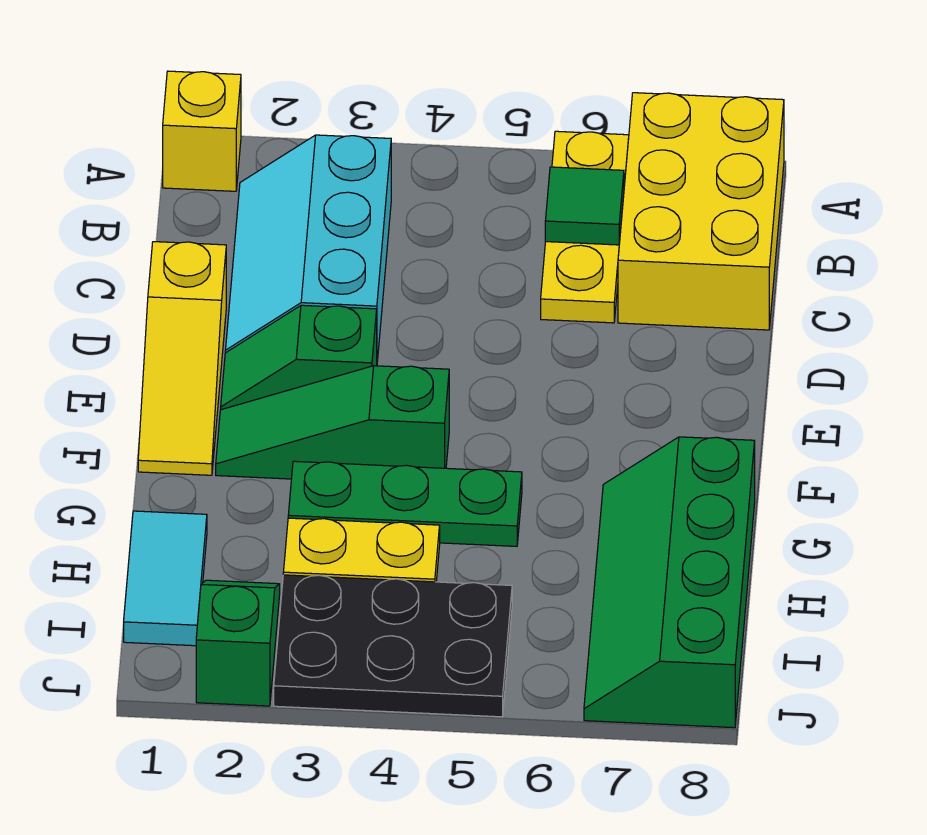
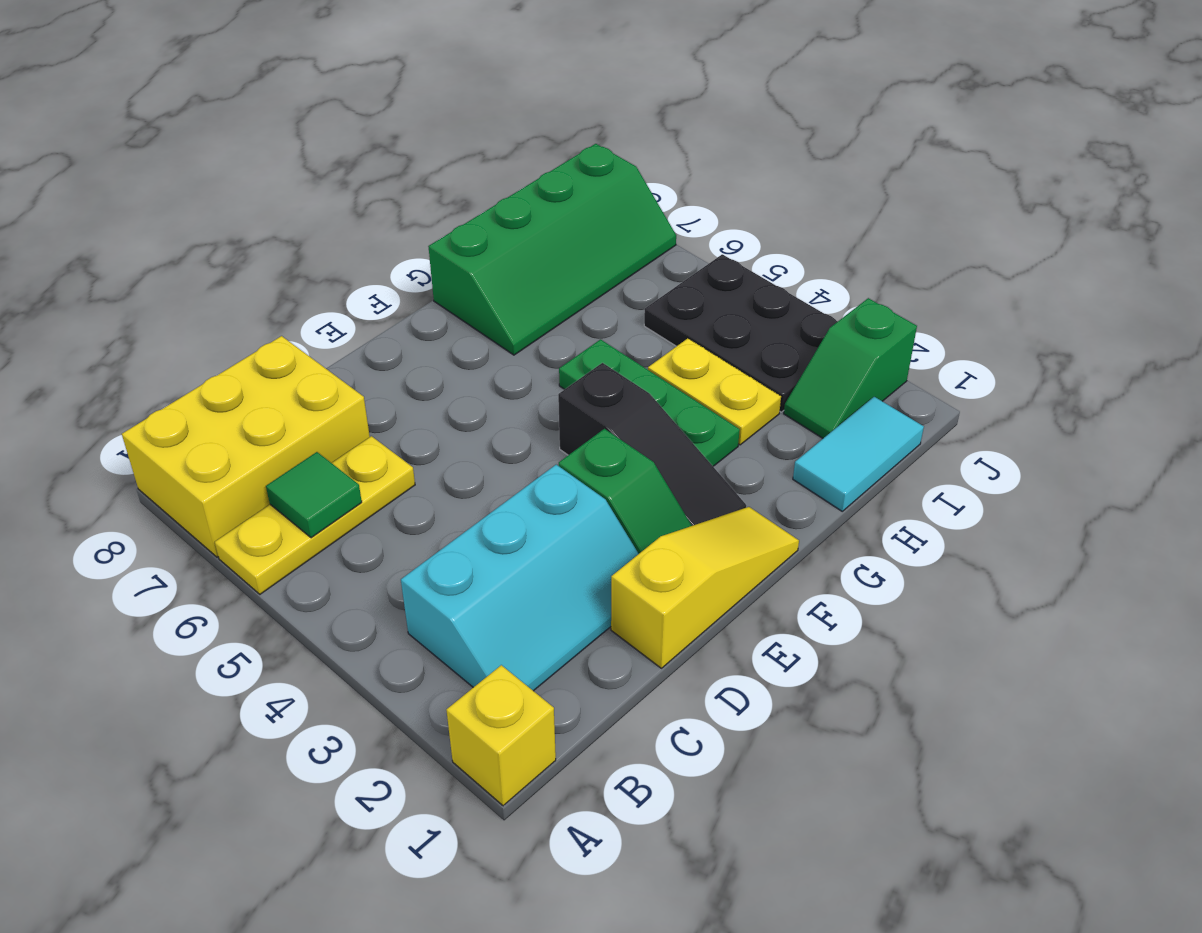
green slope F2:F4 level 1 top 4 -> black slope F2:F4 level 1 top 4

